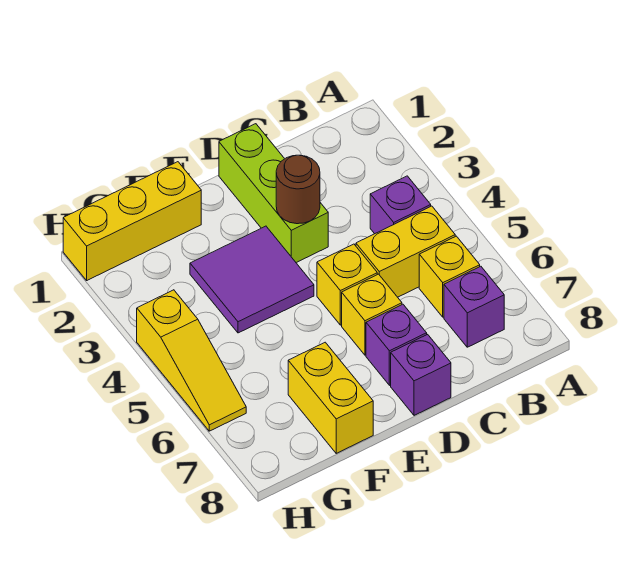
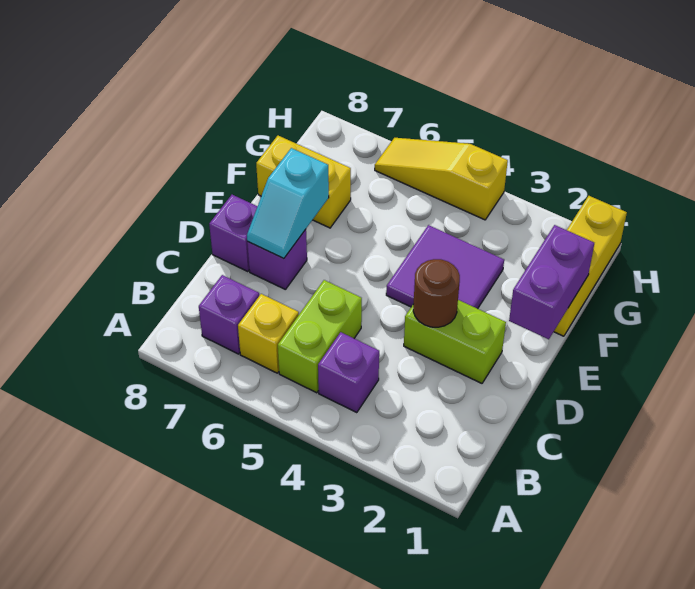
yellow brick B5:C5 level 1 -> lime brick B5:C5 level 1
lime brick D1:D3 level 1 -> lime brick D2:D3 level 1
yellow brick D5 level 1 -> none
yellow brick D6 level 1 -> none
none -> cyan slope D7:E7 level 2 top E
none -> purple brick E1:F1 level 2

